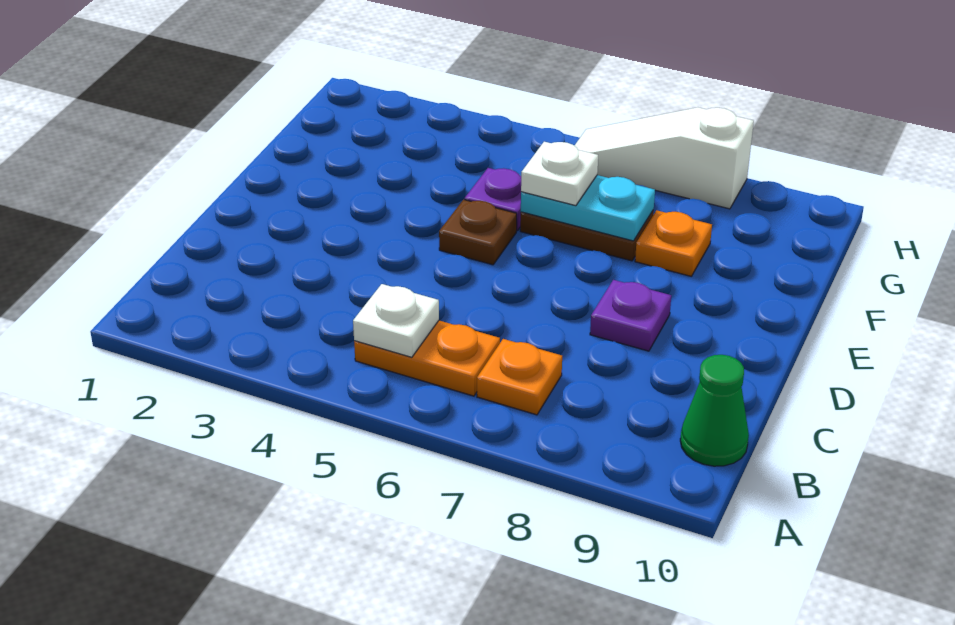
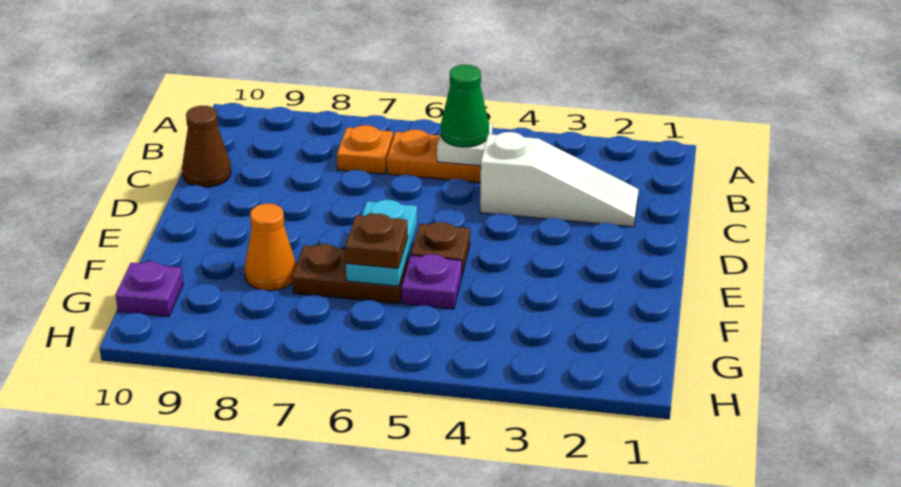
green cone B10 level 1 -> green cone B5 level 3
none -> brown cone C10 level 1
purple plate D8 level 1 -> purple plate G10 level 1
cyan plate F6:F7 level 2 -> cyan plate E6:F6 level 2
white plate F6 level 3 -> brown plate F6 level 3
orange plate F8 level 1 -> orange cone F8 level 1
white slope H6:H8 level 1 top 8 -> white slope C2:C4 level 1 top 4

